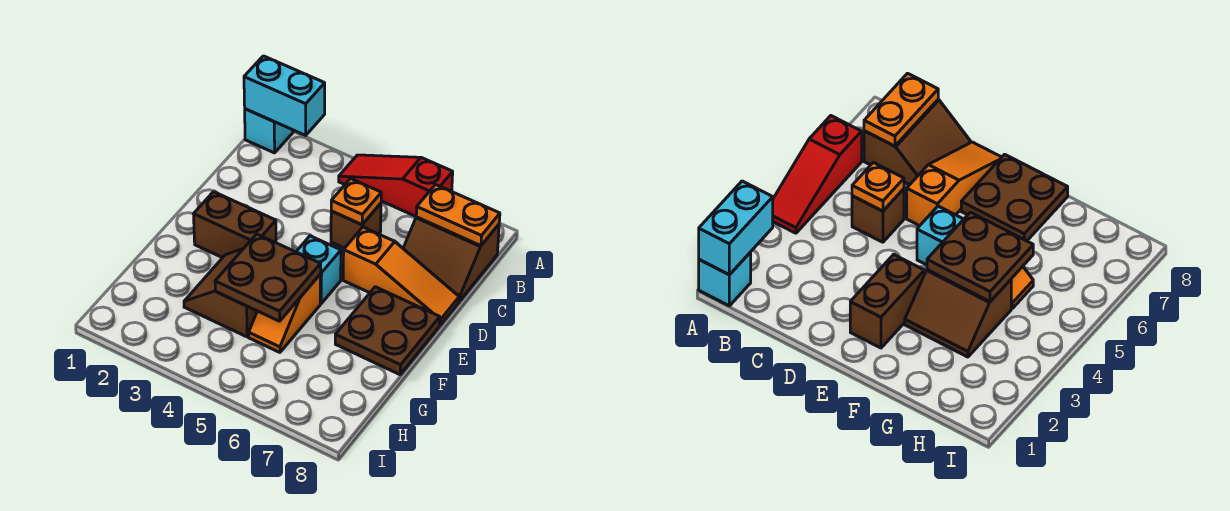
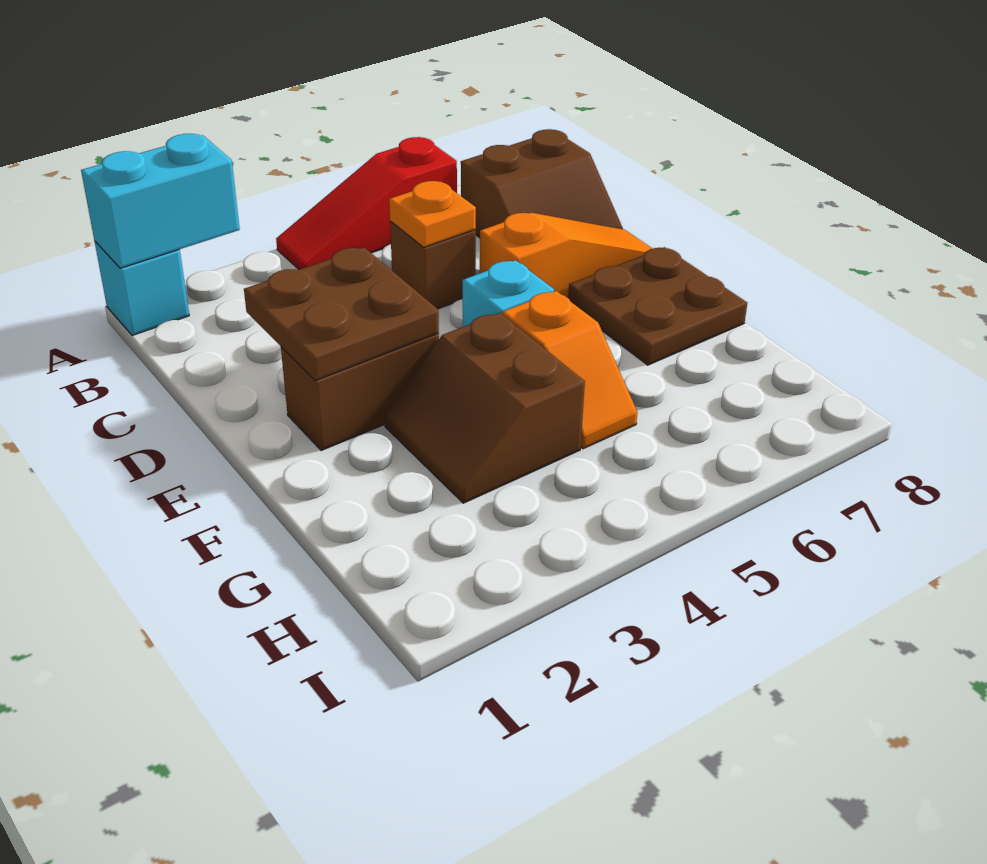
orange plate B7:B8 level 2 -> none
brown plate F4:G5 level 2 -> brown plate D2:E3 level 2

